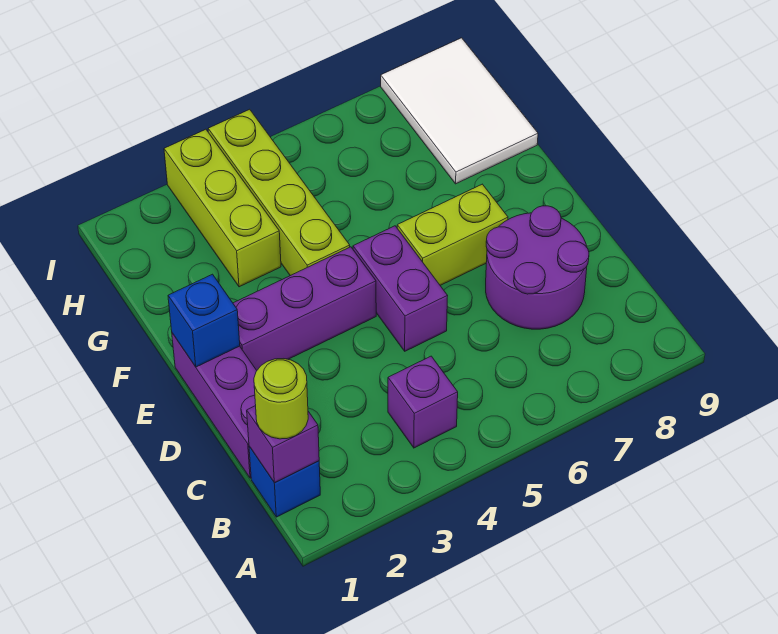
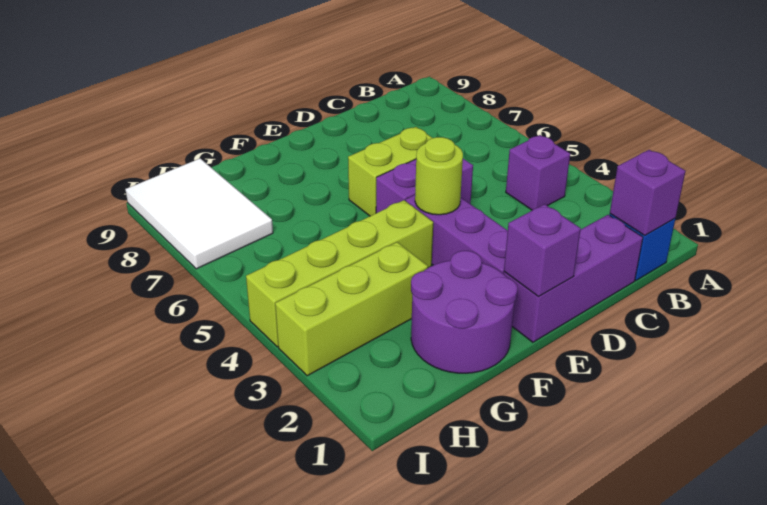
lime round brick B1 level 3 -> lime round brick E4 level 2
purple round brick C7:D8 level 1 -> purple round brick F1:G2 level 1
blue brick E1 level 2 -> purple brick E1 level 2
lime brick E6:E7 level 1 -> lime brick D6:E6 level 1
white tile G8:I9 level 1 -> white tile H7:I9 level 1

